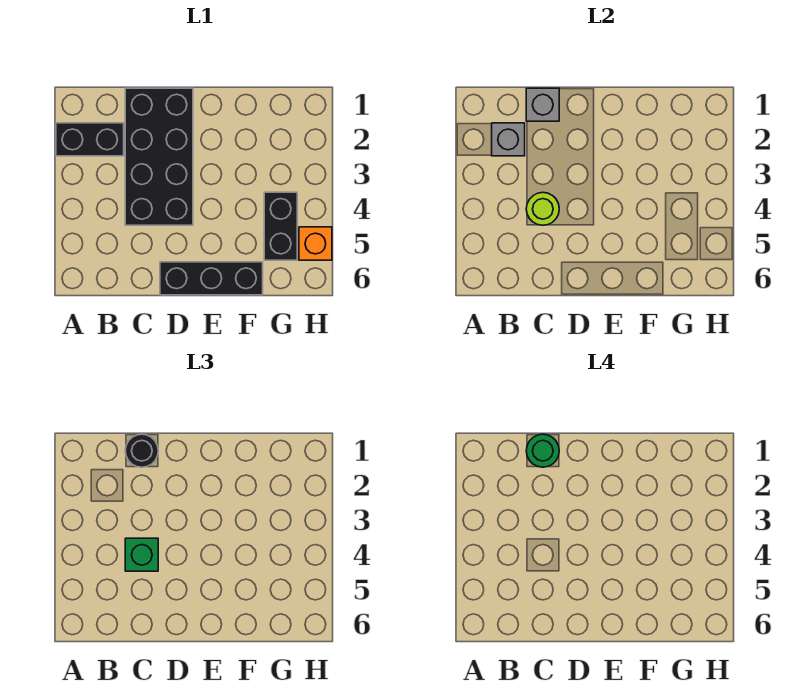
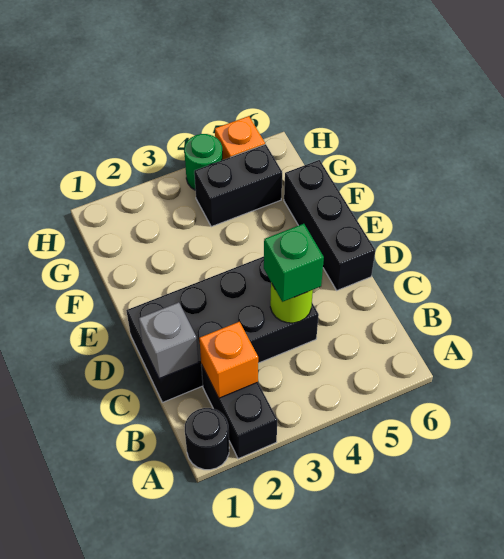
grey brick B2 level 2 -> orange brick B2 level 2
black round brick C1 level 3 -> black round brick A1 level 1
green round brick C1 level 4 -> green round brick H4 level 1

